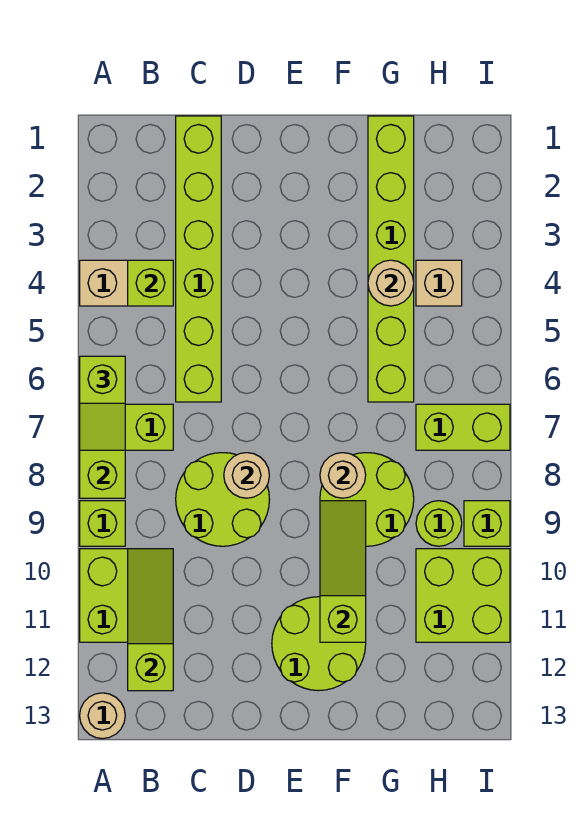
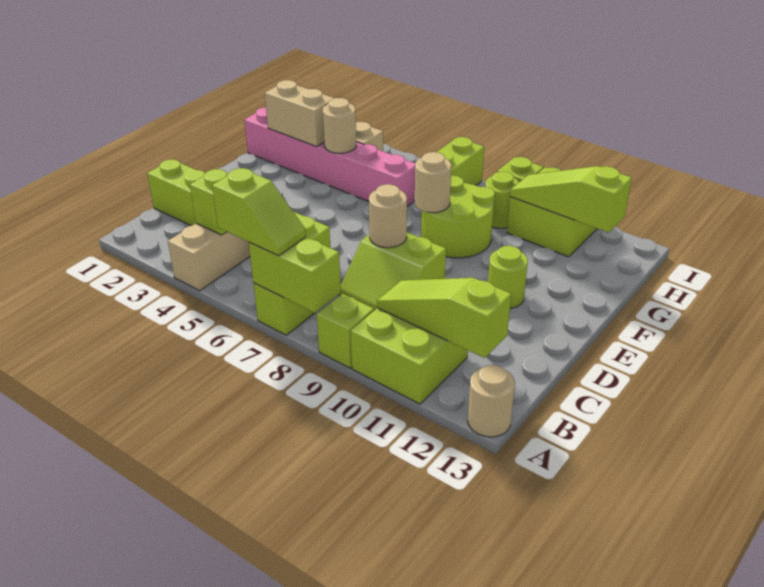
lime round brick C8:D9 level 1 -> lime slope C8:D9 level 1 top D
lime round brick E11:F12 level 1 -> lime round brick E11 level 1
lime slope F9:F11 level 2 top 11 -> lime slope H10:H12 level 2 top 12
lime brick G1:G6 level 1 -> pink brick G1:G6 level 1
none -> tan brick G2:G3 level 2

